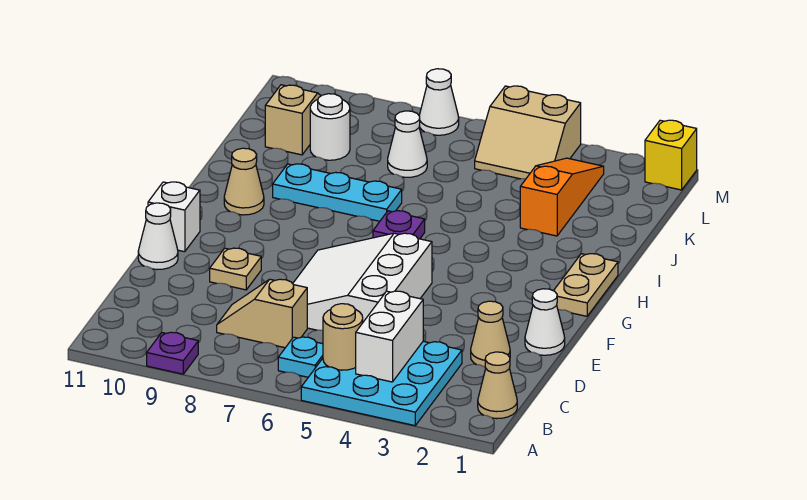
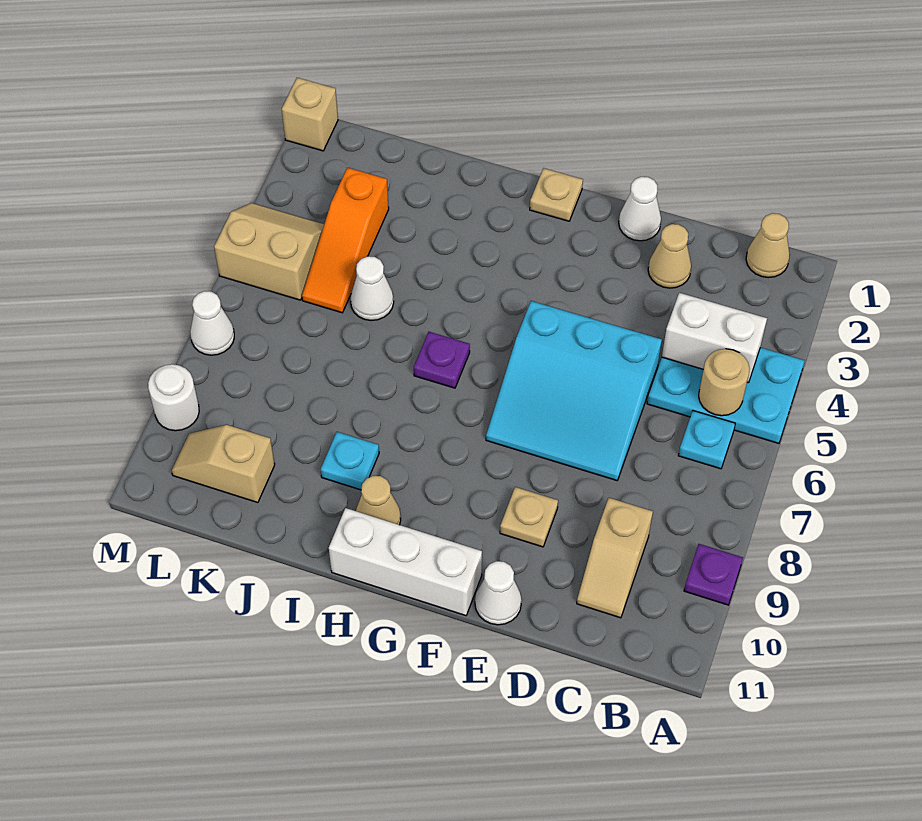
cyan plate A3:C5 level 1 -> cyan plate A4:C5 level 1
tan slope C7:C8 level 1 top 7 -> tan slope C9:C10 level 1 top 9
white slope D5:F7 level 1 top 5 -> cyan slope D5:F7 level 1 top 5
white brick F11 level 1 -> white brick F11:H11 level 1
tan plate G1:H1 level 1 -> tan plate G1 level 1
cyan plate I7:I9 level 1 -> cyan plate I9 level 1
orange slope J3:L3 level 1 top J -> orange slope K3:K5 level 1 top 3
white cone K7 level 1 -> white cone J5 level 1
white round brick K9 level 1 -> white round brick M9 level 1
tan slope L4:M5 level 1 top M -> tan slope L4:M5 level 1 top 5
yellow brick M1 level 1 -> tan brick M1 level 1

